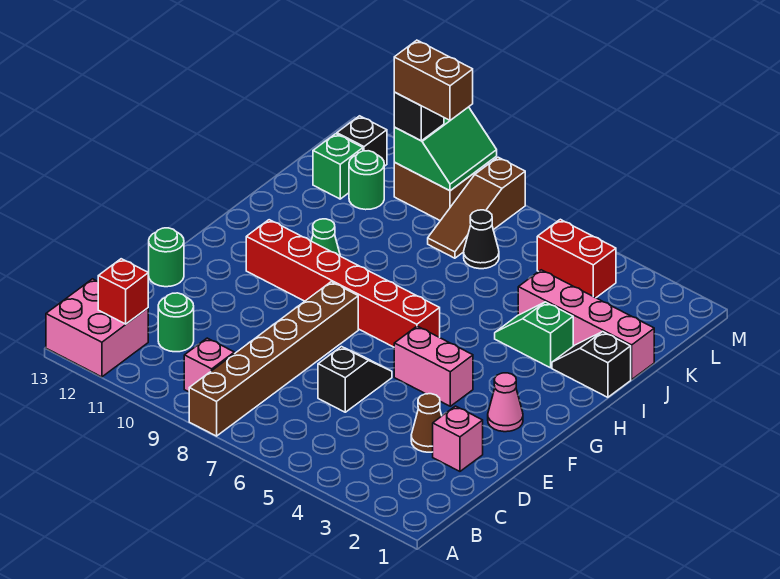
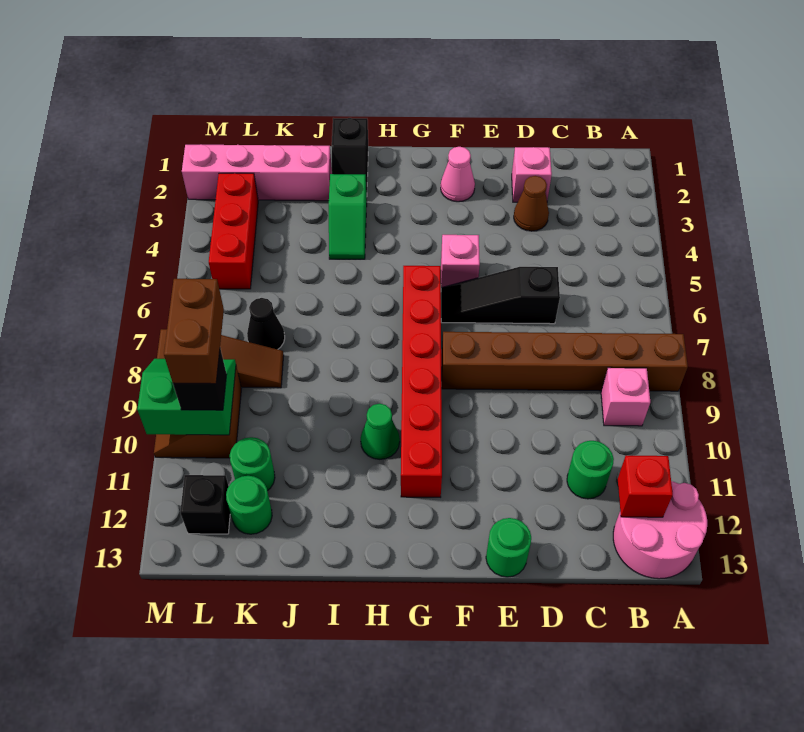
pink brick A12:B13 level 1 -> pink round brick A12:B13 level 1
black slope D6:E6 level 1 top D -> black slope D6:F6 level 1 top D
pink brick F4:F5 level 1 -> pink brick F5 level 1
pink brick J1:J4 level 1 -> pink brick J2:M2 level 1
green brick K12 level 1 -> green round brick K12 level 1
red brick L4:L5 level 1 -> red brick L3:L5 level 1

